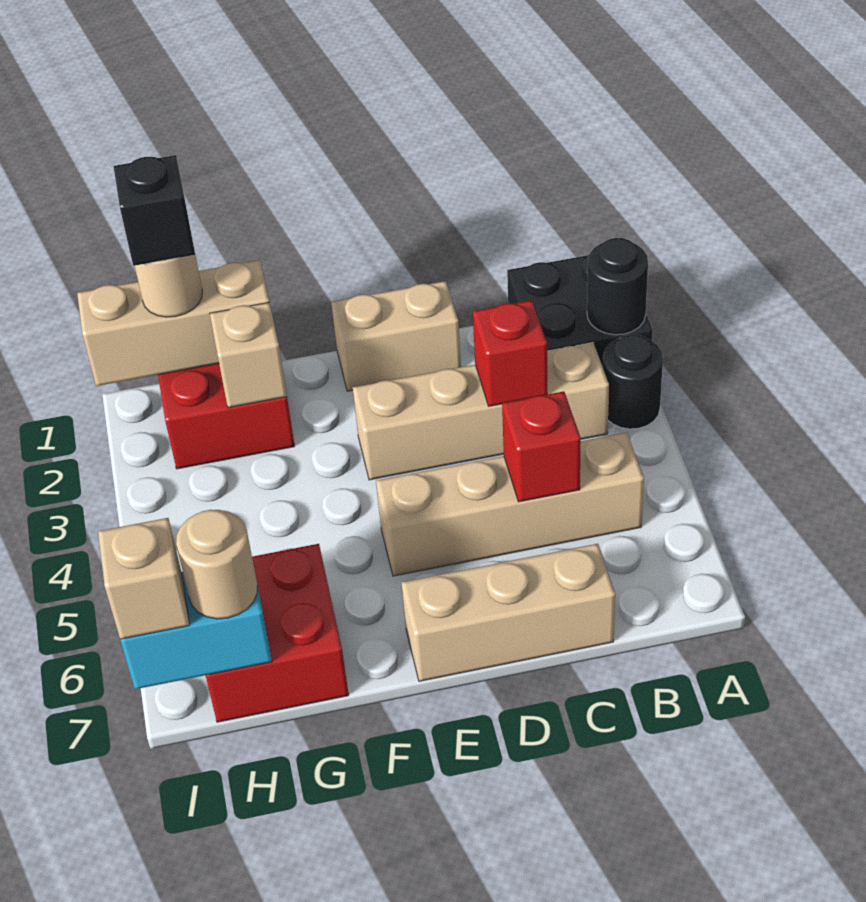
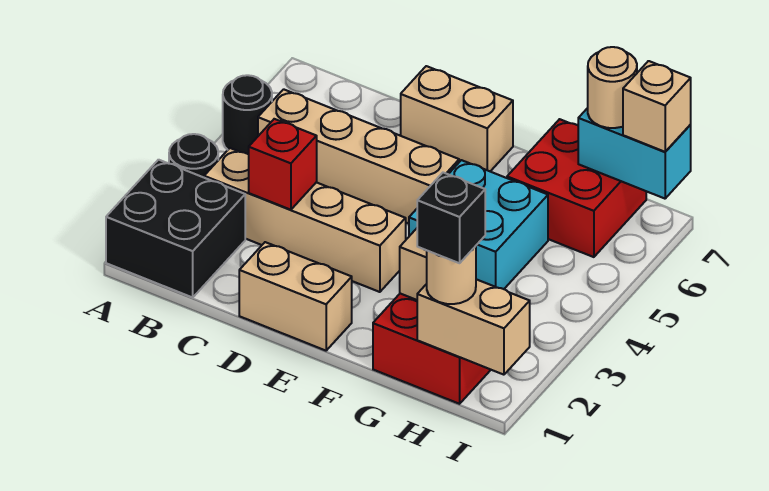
black round brick A2 level 2 -> black round brick A5 level 1
red brick C5 level 2 -> none
tan brick C7:E7 level 1 -> tan brick D7:E7 level 1
none -> cyan brick F4:G5 level 1
tan brick G1:I1 level 2 -> tan brick H1:I1 level 2

